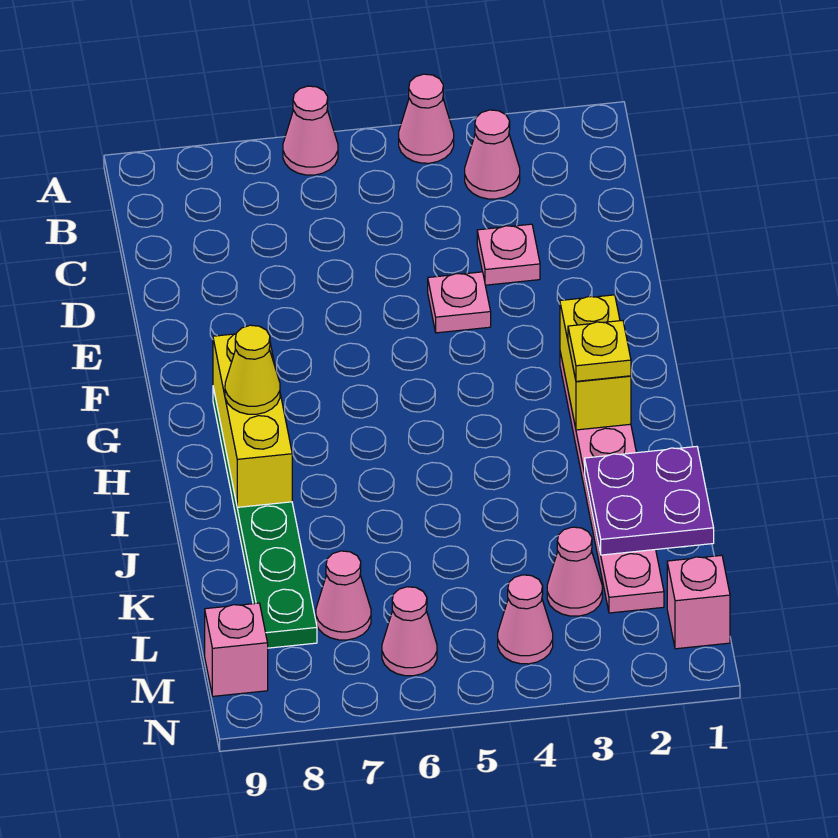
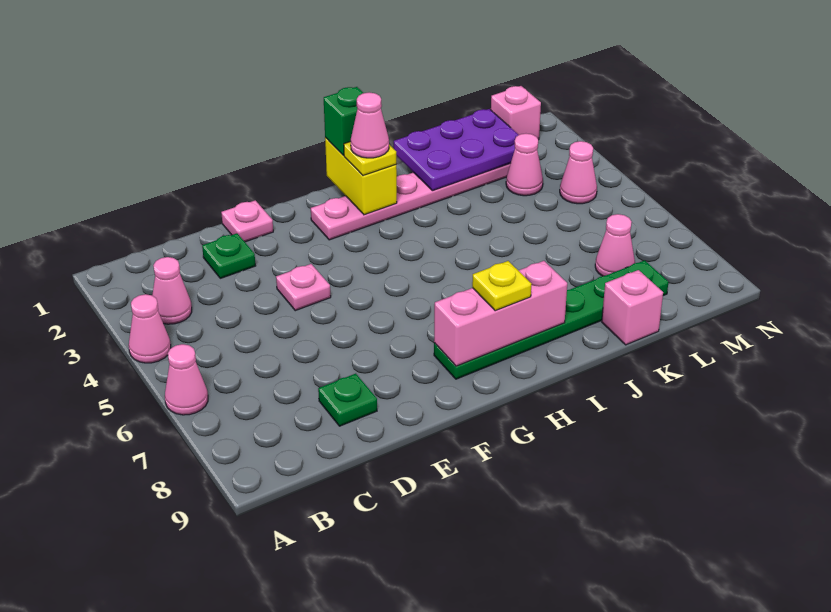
none -> green plate D2 level 1
pink plate D3 level 1 -> pink plate E1 level 1
none -> green plate D8 level 1
yellow brick G2:H2 level 2 -> yellow brick H1:H2 level 2
yellow brick G8:I8 level 2 -> pink brick G8:I8 level 2
none -> green brick H1 level 3
yellow cone H8 level 3 -> yellow plate H8 level 3
purple plate J1:K2 level 2 -> purple plate J1:L2 level 2
pink cone M6 level 1 -> pink cone H2 level 4
pink brick M9 level 1 -> pink brick K9 level 1

